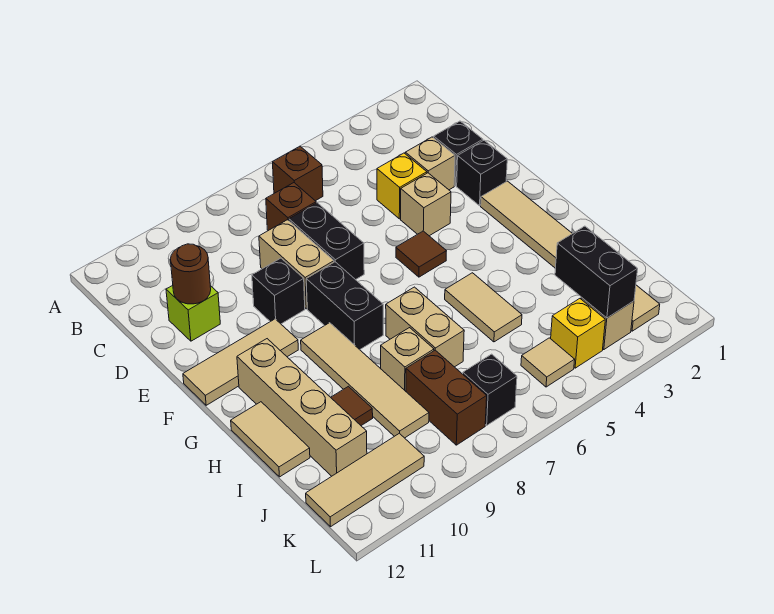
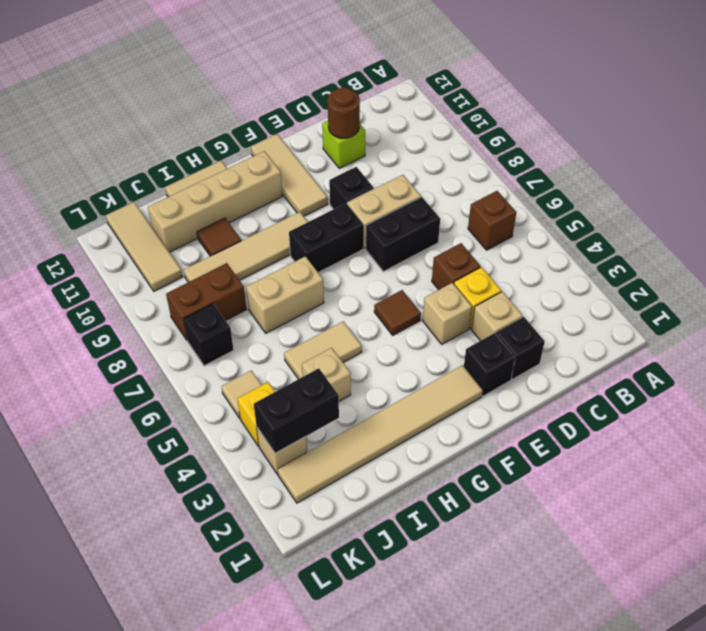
brown brick C7 level 1 -> brown brick D5 level 1
tan brick I8 level 1 -> tan brick I4 level 1

